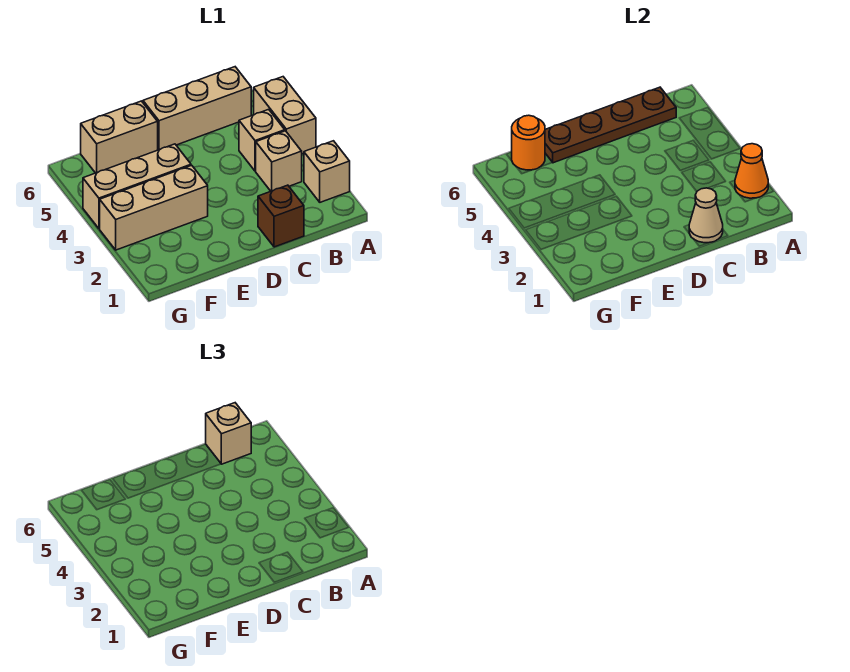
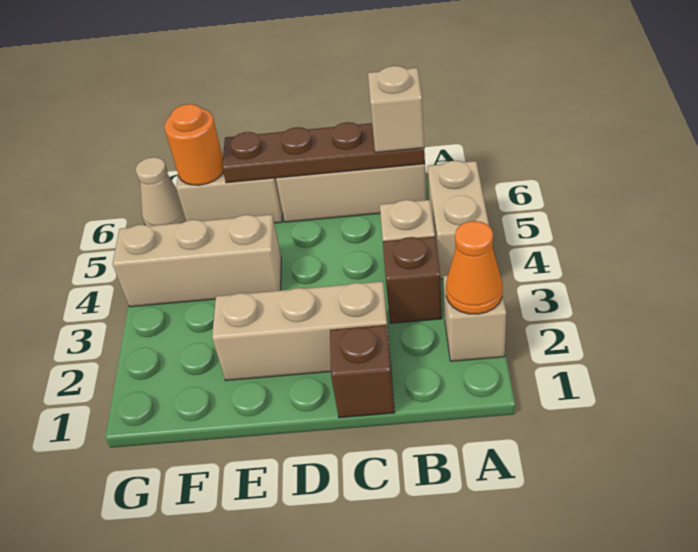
tan brick B3 level 1 -> brown brick B3 level 1
tan cone C1 level 2 -> tan cone G6 level 1
tan brick E3:G3 level 1 -> tan brick C2:E2 level 1

